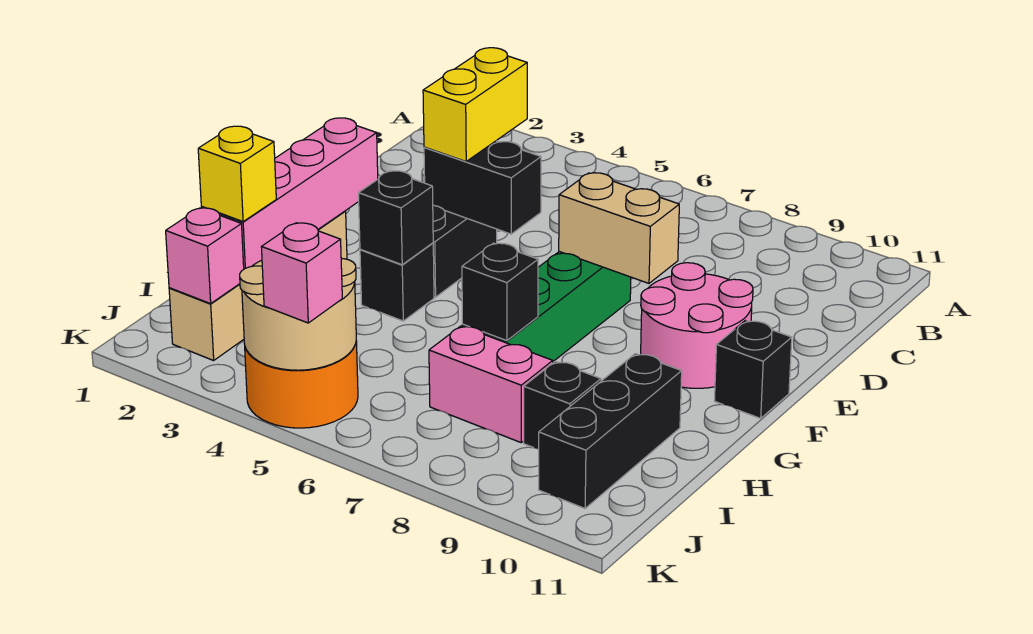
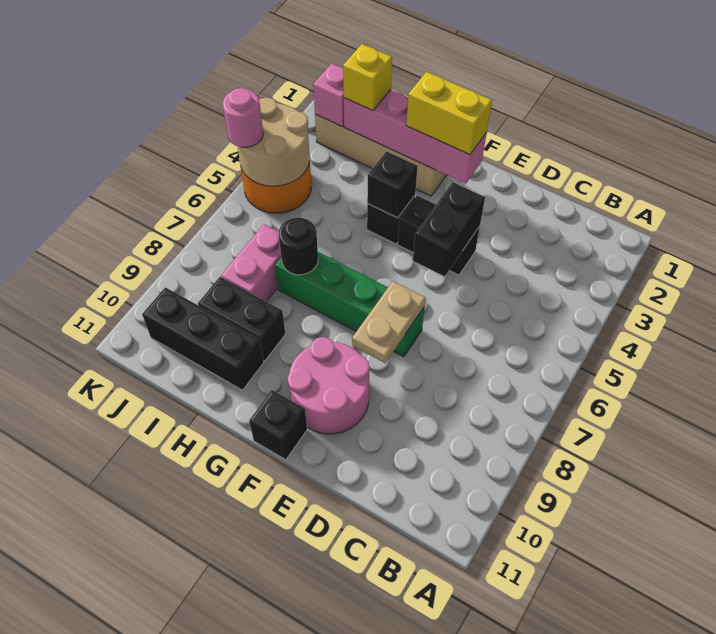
yellow brick D4:E4 level 3 -> yellow brick F2:G2 level 3
tan brick E7:E8 level 2 -> tan plate E7:E8 level 2
black brick H7 level 2 -> black round brick H7 level 2
black brick I9 level 1 -> black brick H9:I9 level 1
pink brick K5 level 3 -> pink round brick K5 level 3

